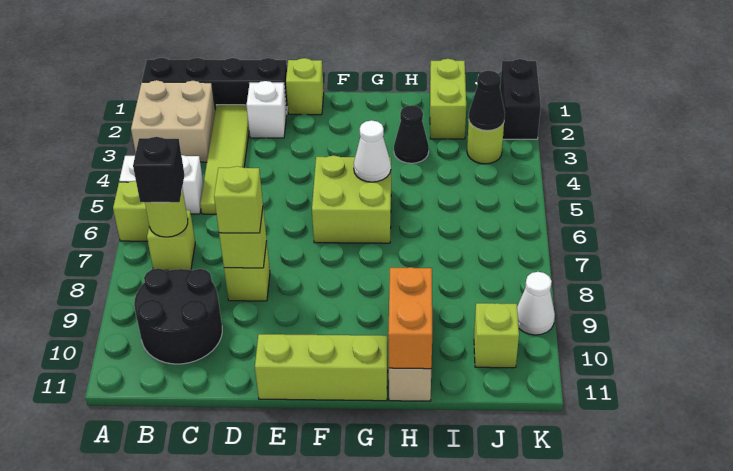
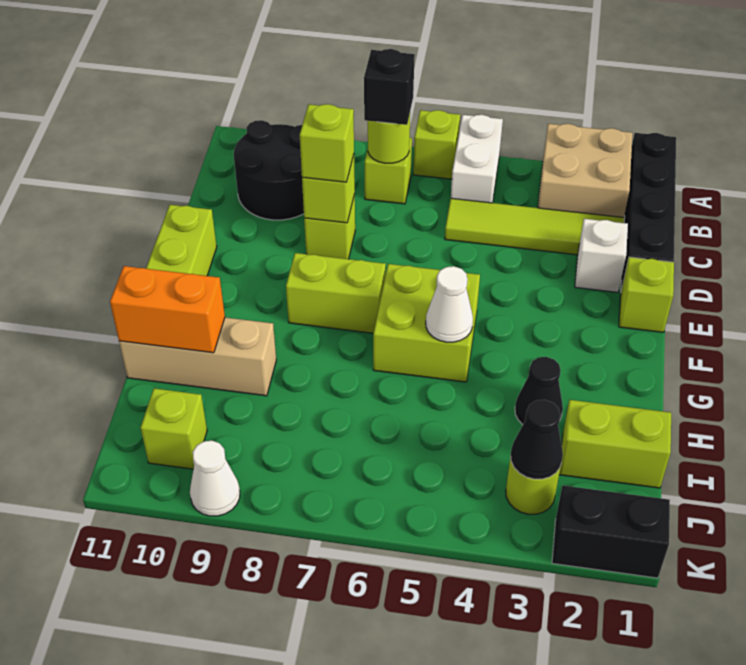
none -> lime brick F7:F8 level 1

